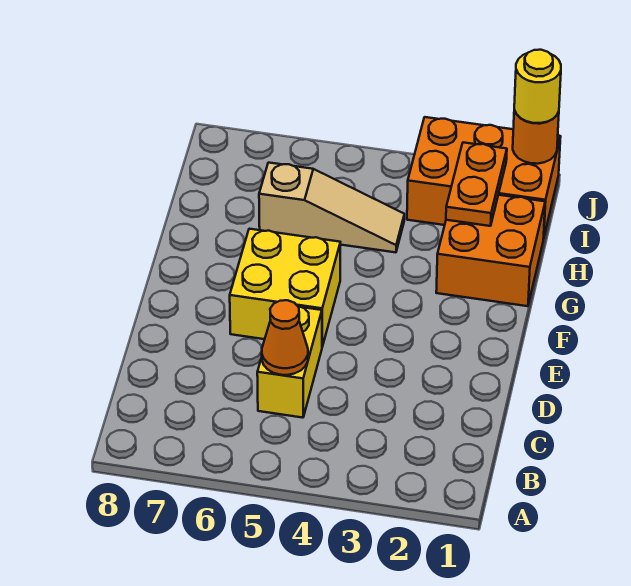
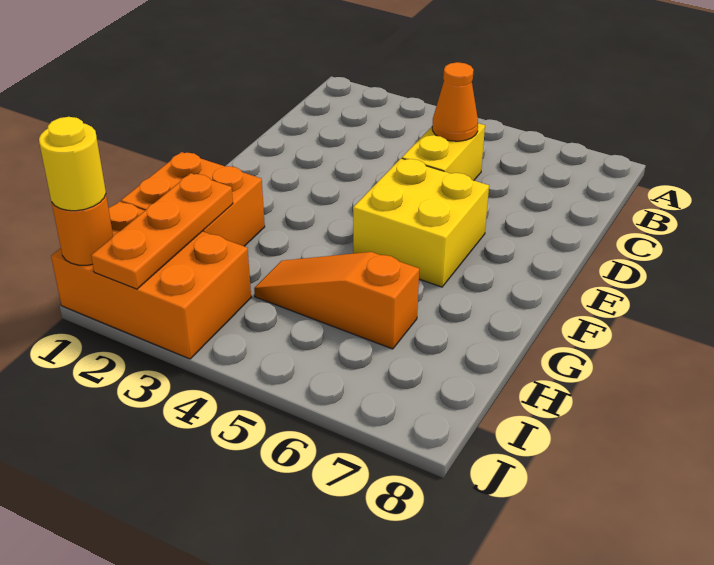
orange plate H2:I2 level 2 -> orange plate H2:J2 level 2
tan slope H4:H6 level 1 top 6 -> orange slope H4:H6 level 1 top 6

